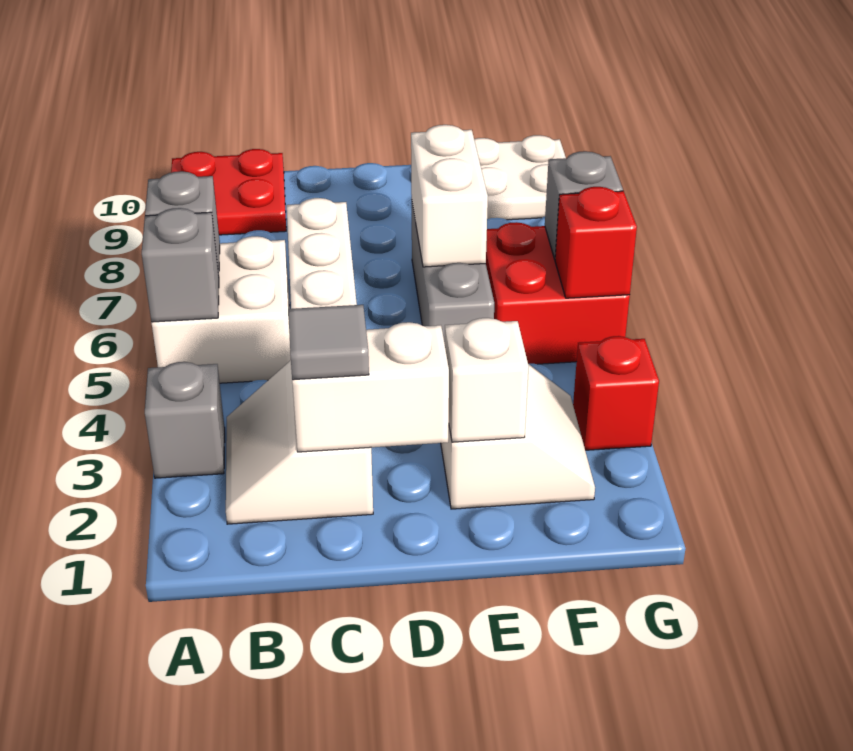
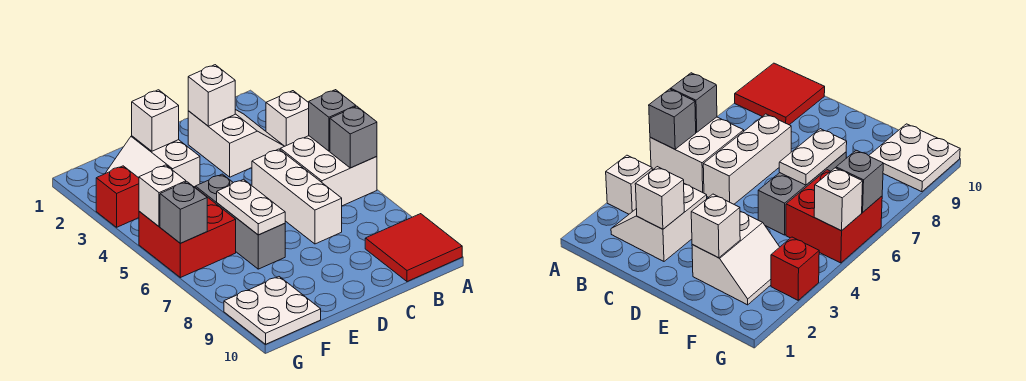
grey brick A3 level 1 -> white brick A3 level 1
red plate A9:B10 level 1 -> red tile A9:B10 level 1
white brick C2:D2 level 2 -> white brick C2 level 2
grey tile C2 level 3 -> none
white brick E6:E7 level 2 -> white plate E6:E7 level 2
red brick G5 level 2 -> white brick G5 level 2

